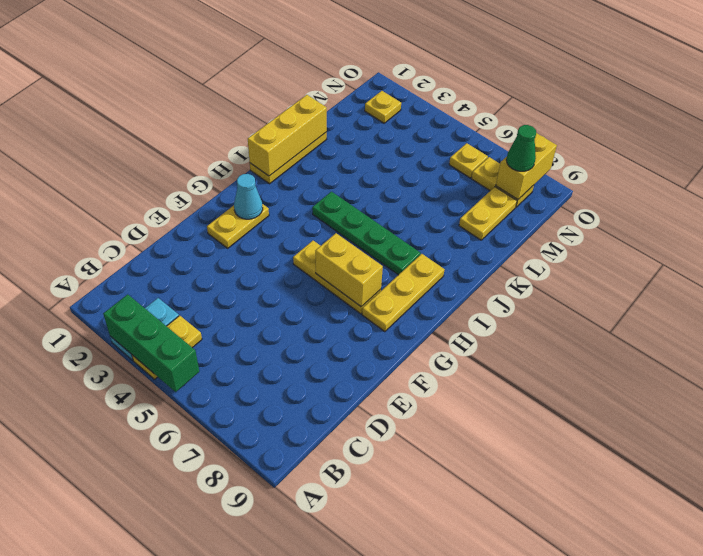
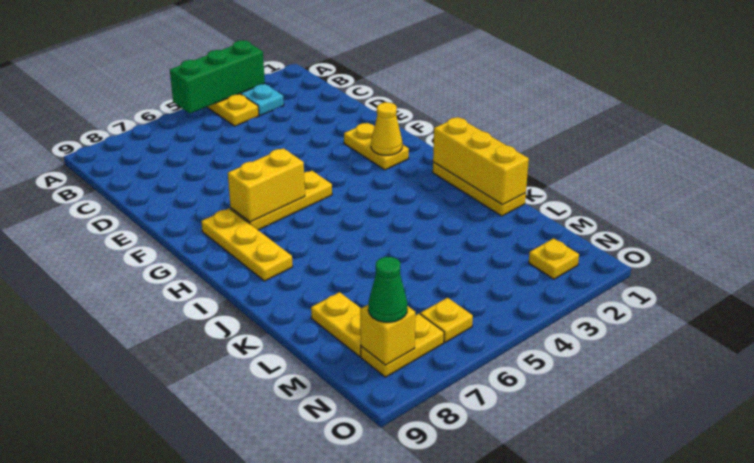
cyan cone G2 level 2 -> yellow cone G2 level 2
green plate I4:I7 level 1 -> none
yellow brick N8:O8 level 2 -> yellow brick N8 level 2

